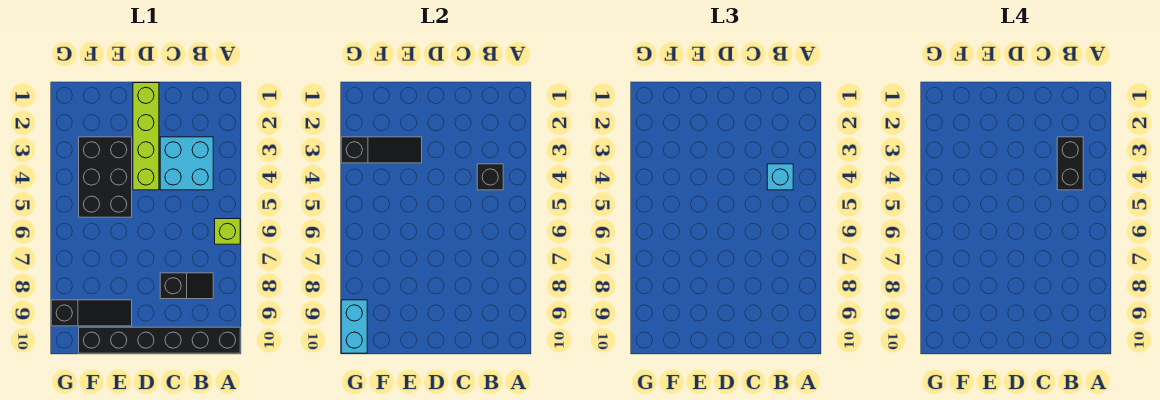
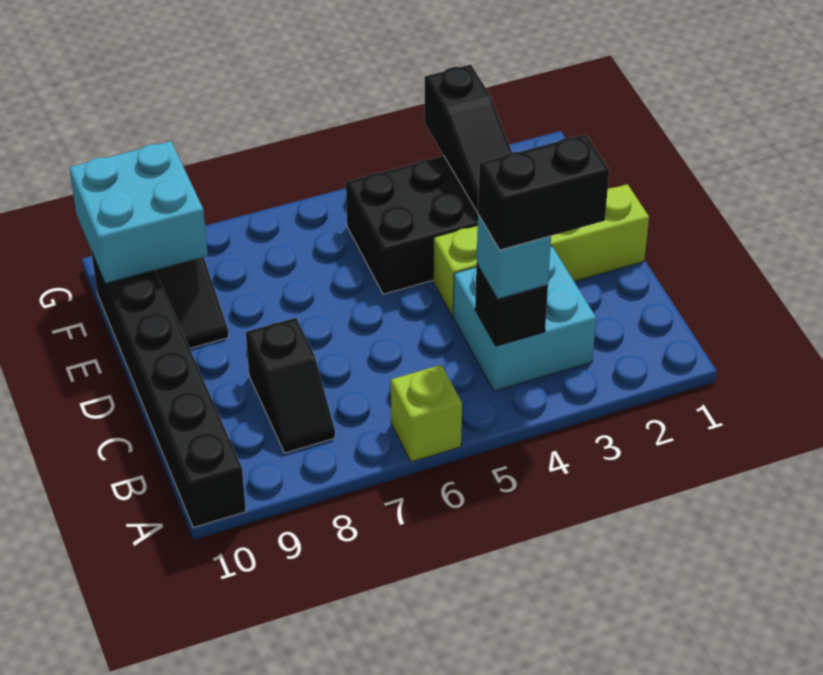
cyan brick G9:G10 level 2 -> cyan brick F9:G10 level 2

